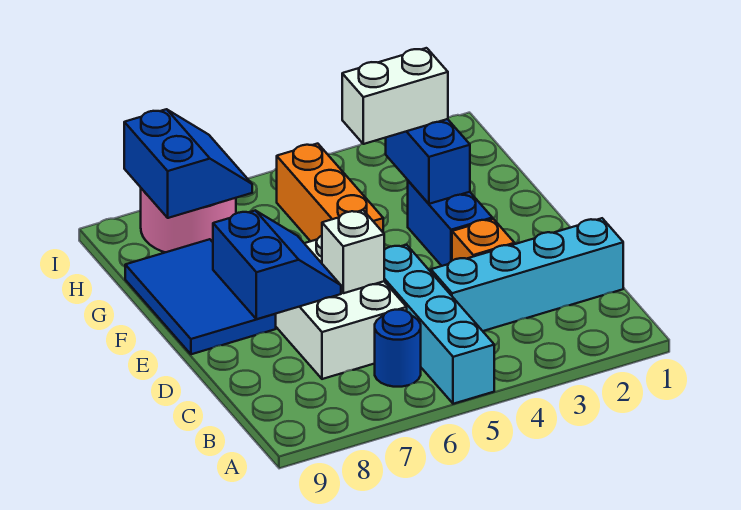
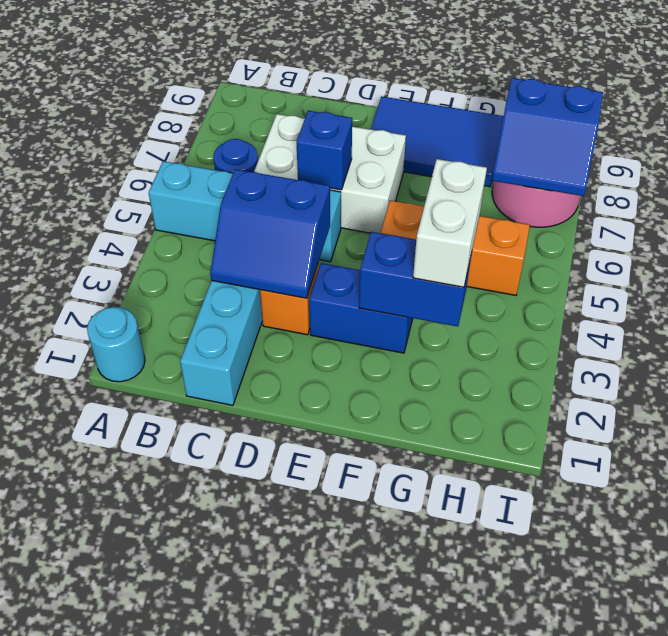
none -> cyan round brick A1 level 1
white brick D6 level 2 -> blue brick D6 level 2
blue slope D7:E8 level 2 top 8 -> blue slope C3:D4 level 2 top 4

